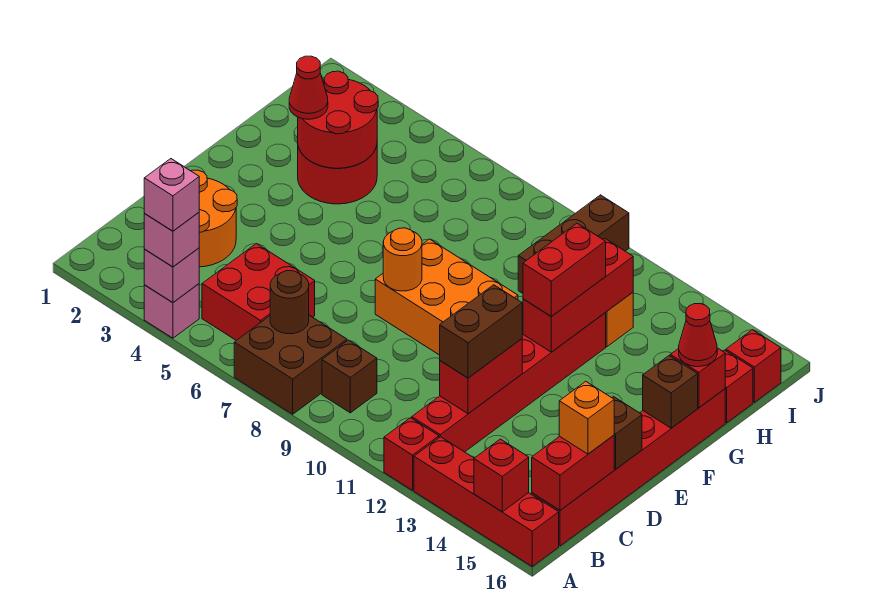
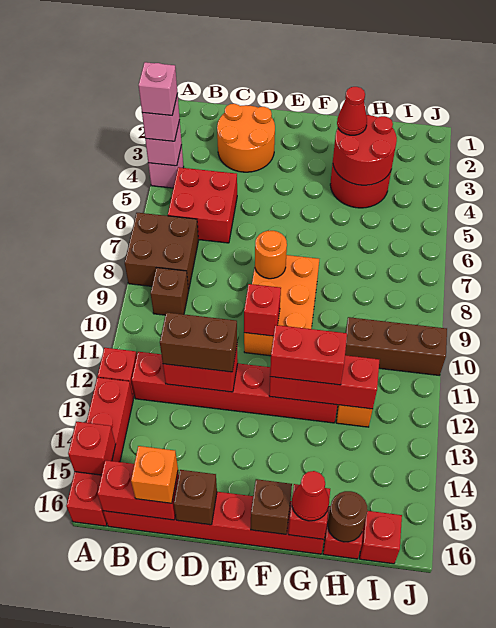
brown round brick B7 level 2 -> brown round brick H16 level 2
none -> red brick E10 level 2

